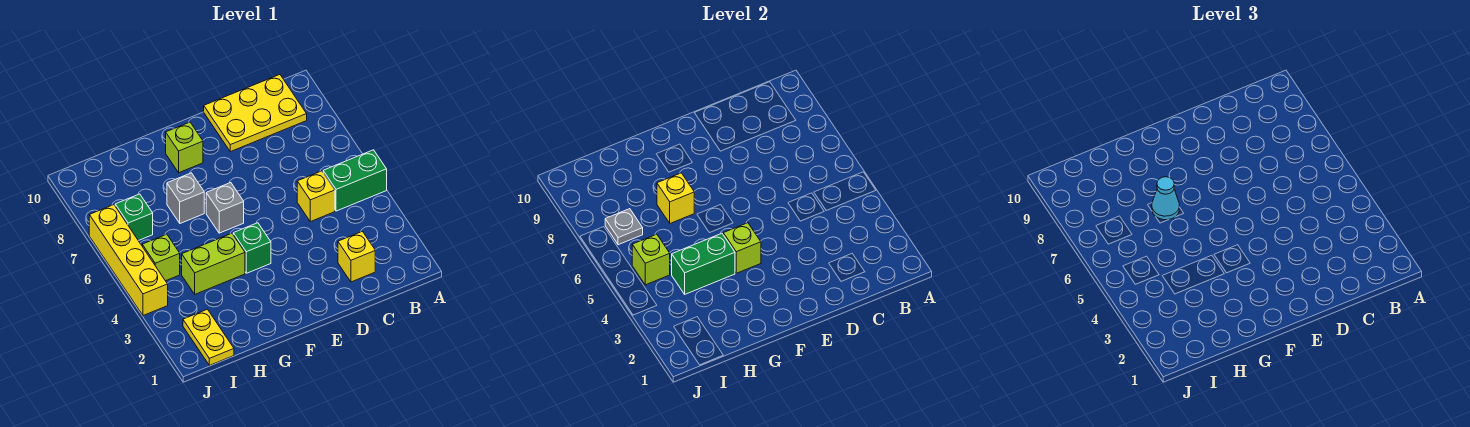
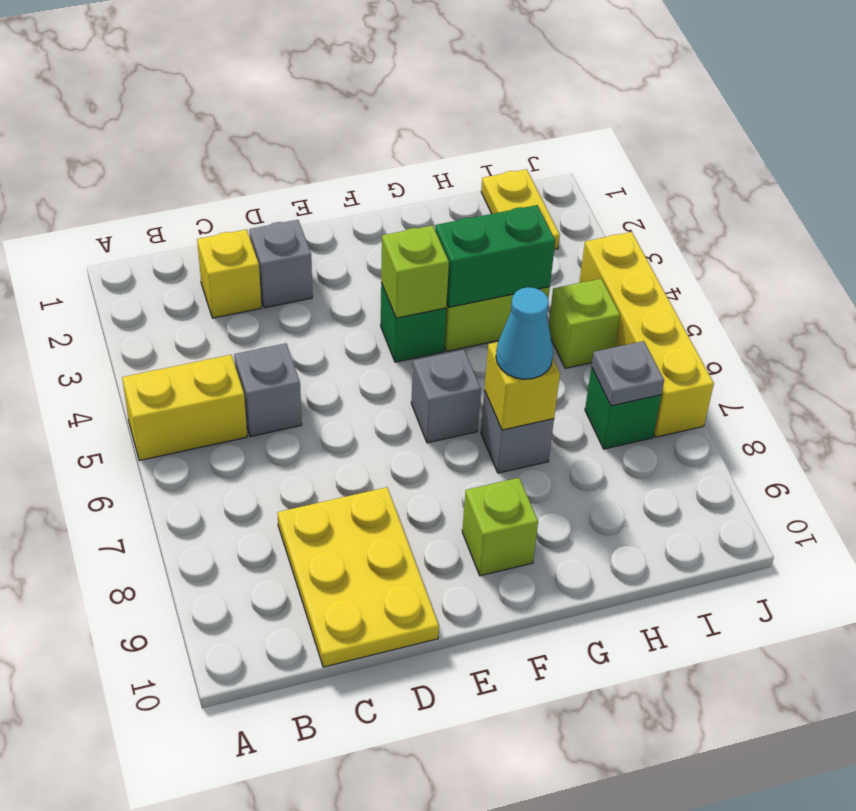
green brick A5:B5 level 1 -> yellow brick A5:B5 level 1
yellow plate B9:D10 level 1 -> yellow plate C8:D10 level 1
yellow brick C5 level 1 -> grey brick C5 level 1
none -> grey brick D2 level 1
lime brick I5 level 2 -> none

